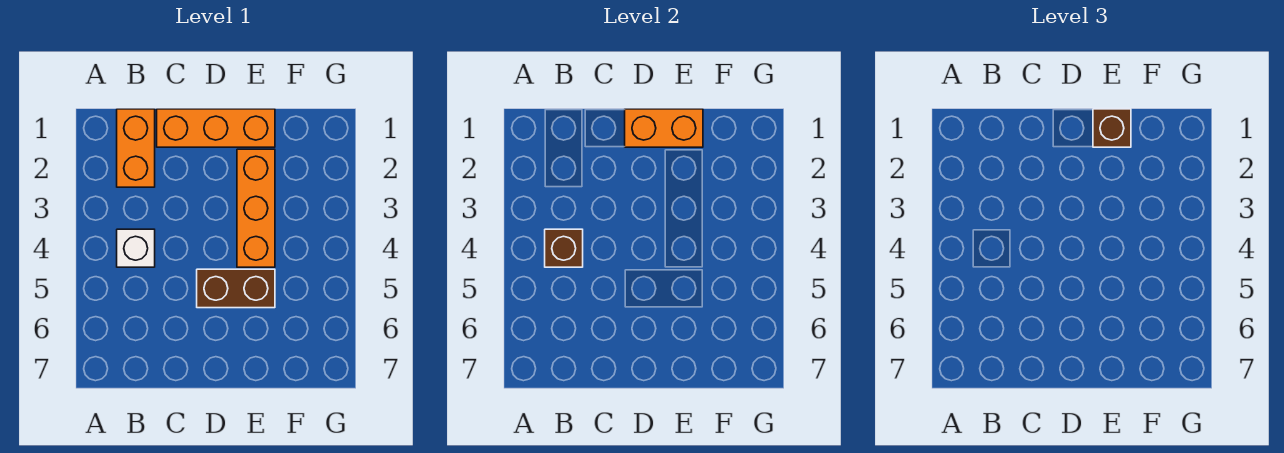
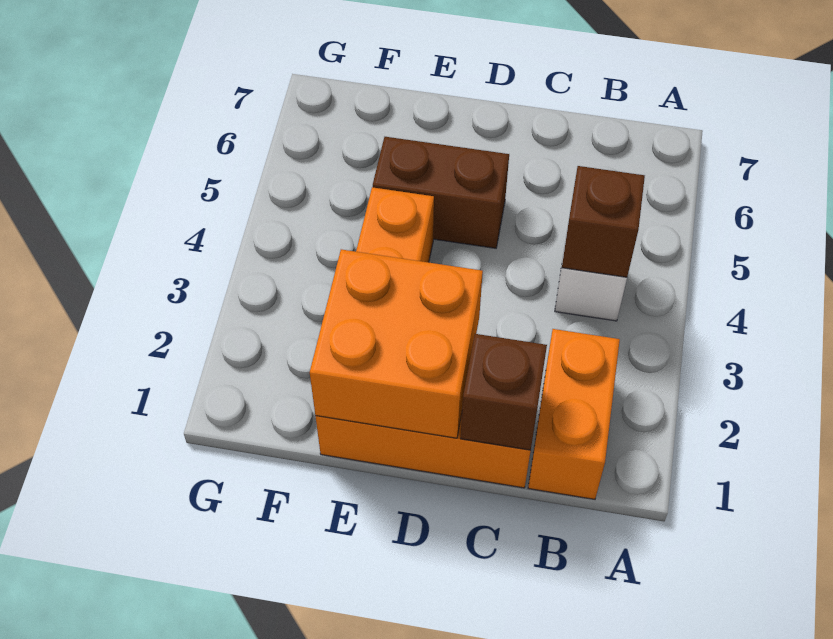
orange brick D1:E1 level 2 -> orange brick D1:E2 level 2
brown brick E1 level 3 -> brown brick C1 level 2

